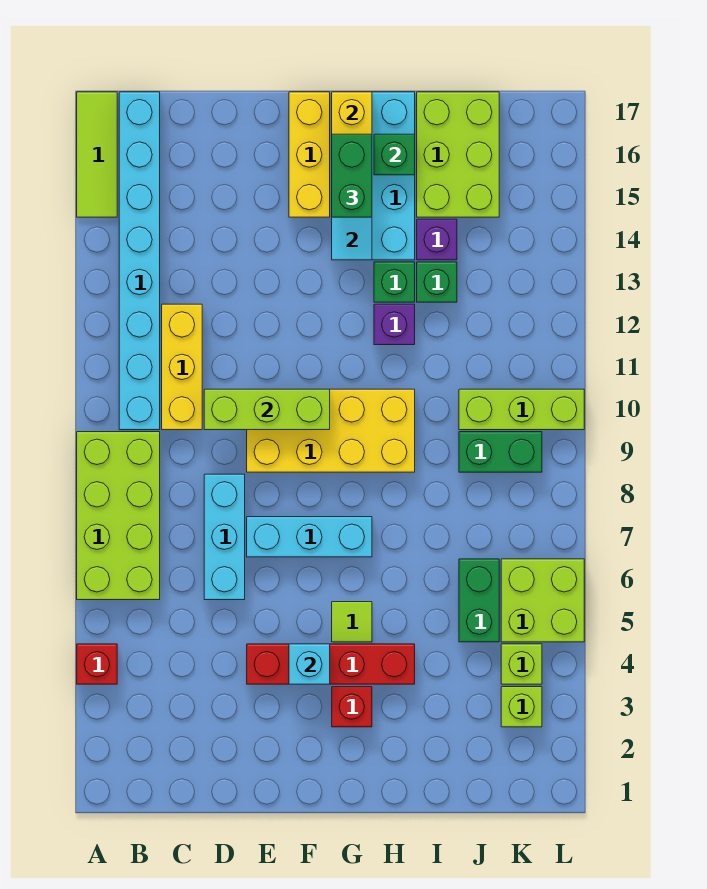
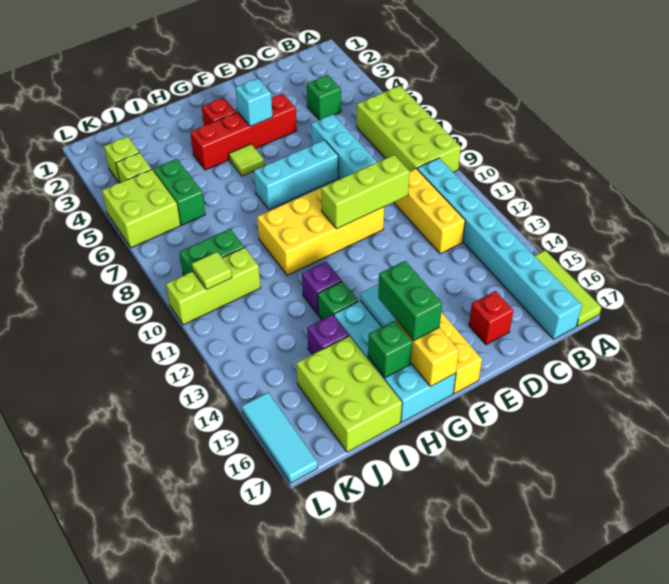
red brick A4 level 1 -> red brick D16 level 1
green brick I13 level 1 -> green brick C4 level 1
none -> lime tile K10 level 2
none -> cyan tile L15:L17 level 1

